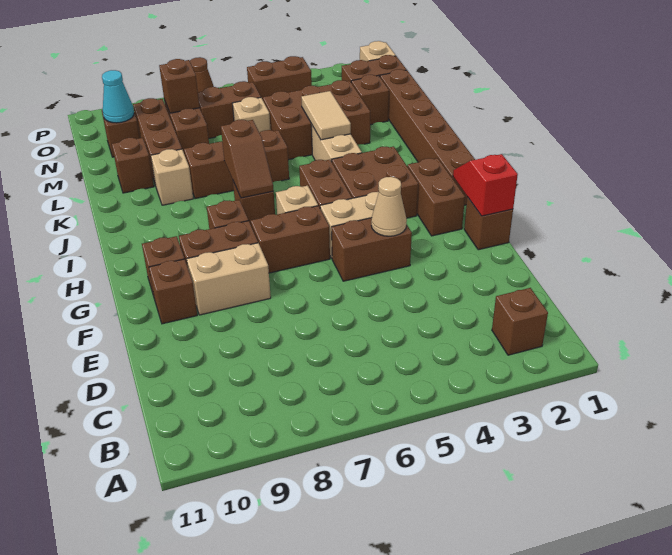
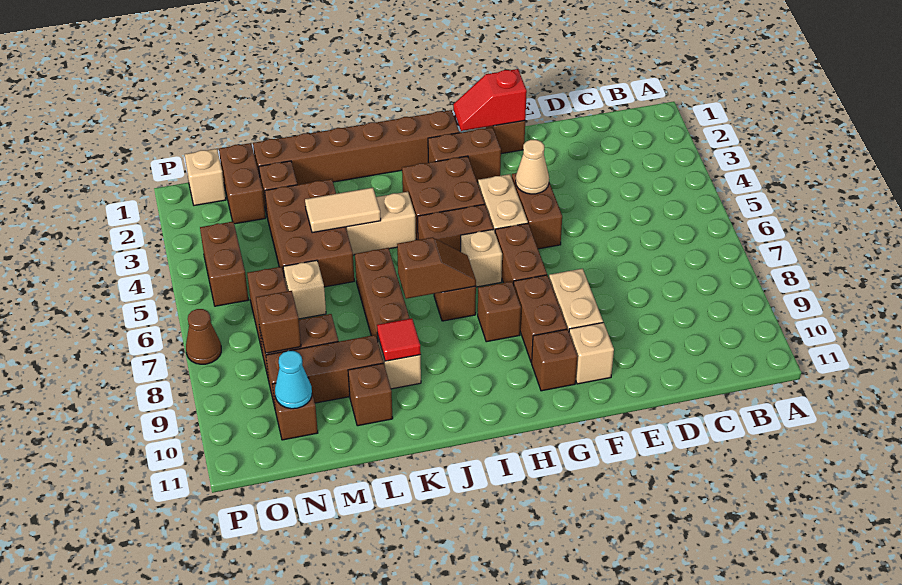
brown brick B2 level 1 -> none
brown brick F10 level 1 -> tan brick F10 level 1
none -> red tile K9 level 2

